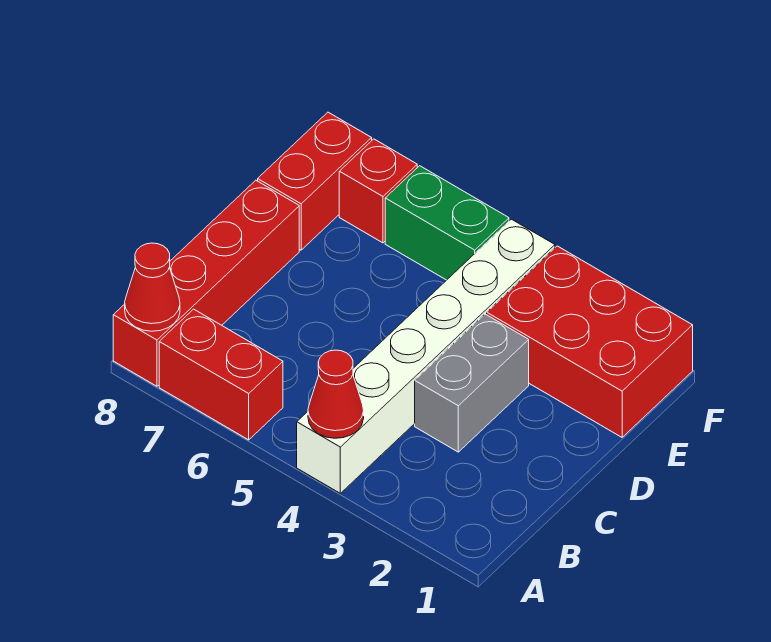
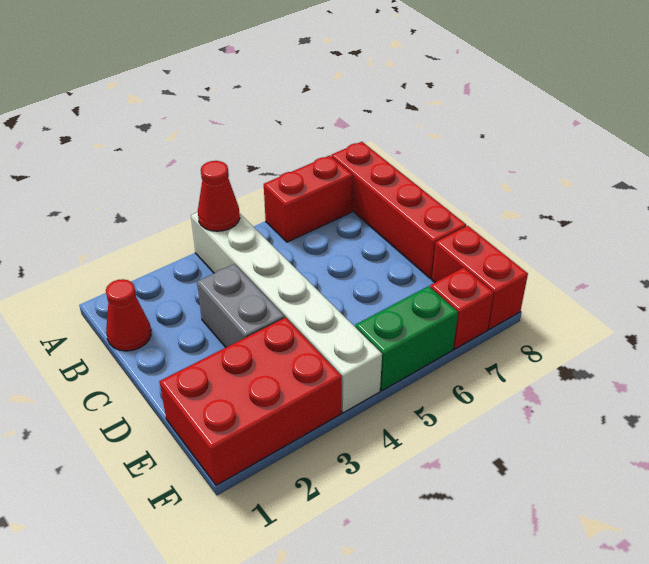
red cone A8 level 2 -> red cone B1 level 1

